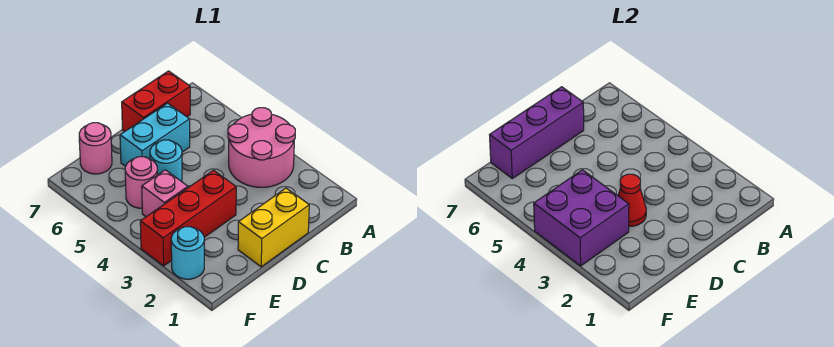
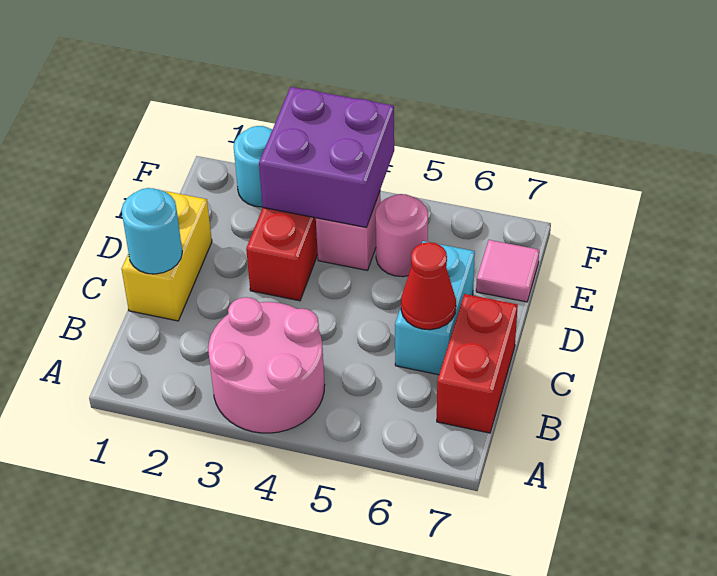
purple brick C7:E7 level 2 -> none
red cone D3 level 2 -> red cone C6 level 2
cyan round brick D5 level 1 -> cyan round brick C1 level 2
pink round brick E7 level 1 -> pink tile E7 level 1

